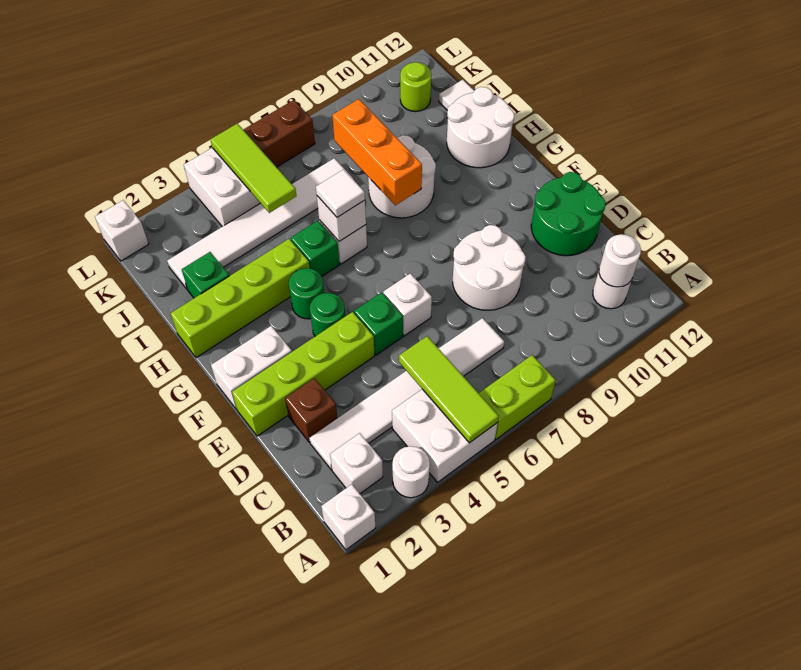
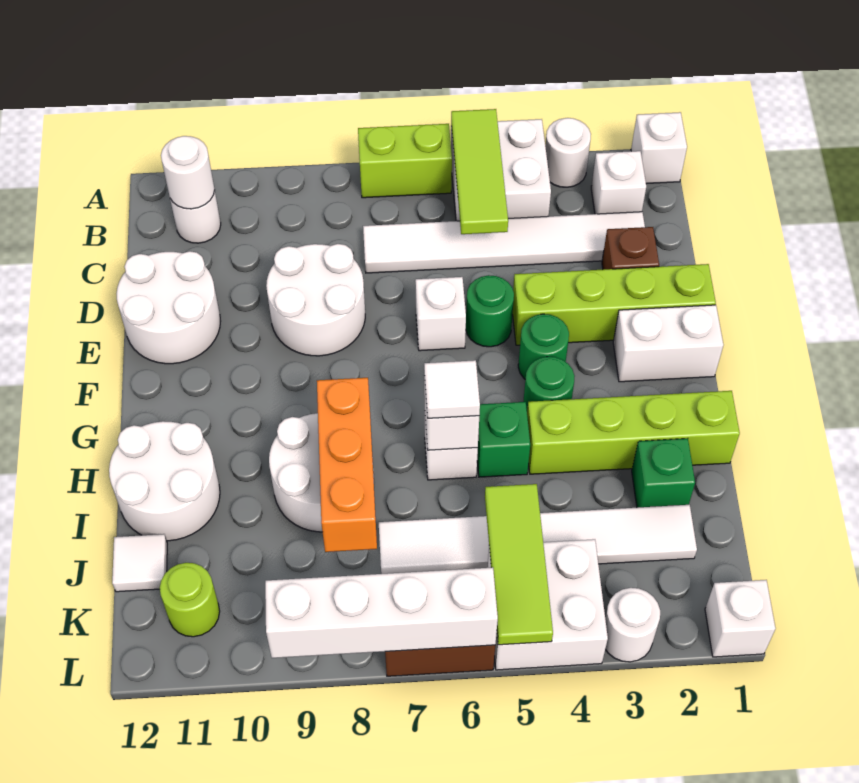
green round brick D11:E12 level 1 -> white round brick D11:E12 level 1
green brick E5 level 1 -> green round brick E5 level 1
none -> white round brick L3 level 1
none -> white brick L6:L9 level 2

